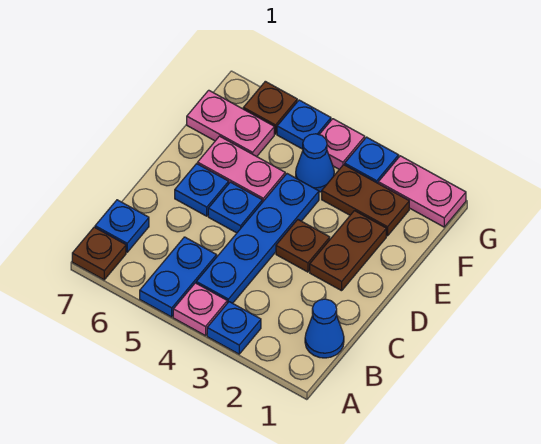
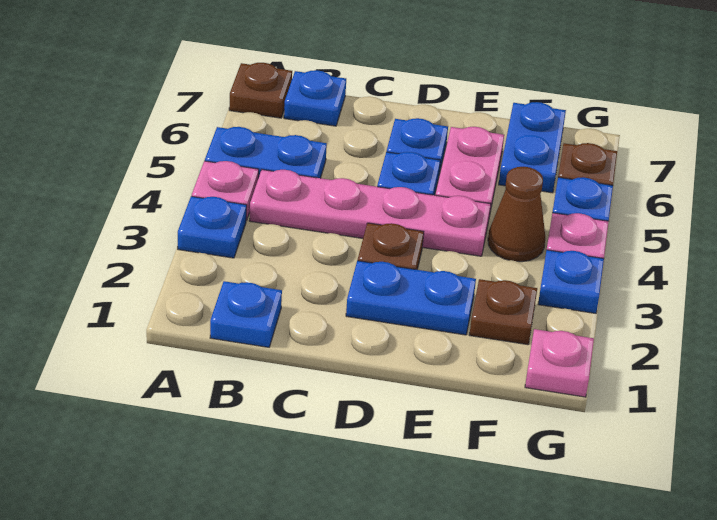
blue cone B1 level 1 -> blue plate B1 level 1
blue plate B4:E4 level 1 -> pink plate B4:E4 level 1
brown plate D2:E2 level 1 -> blue plate D2:E2 level 1
brown plate F2:F3 level 1 -> brown plate F2 level 1
blue cone F4 level 1 -> brown cone F4 level 1
pink plate F6:F7 level 1 -> blue plate F6:F7 level 1
pink plate G1:G2 level 1 -> pink plate G1 level 1

